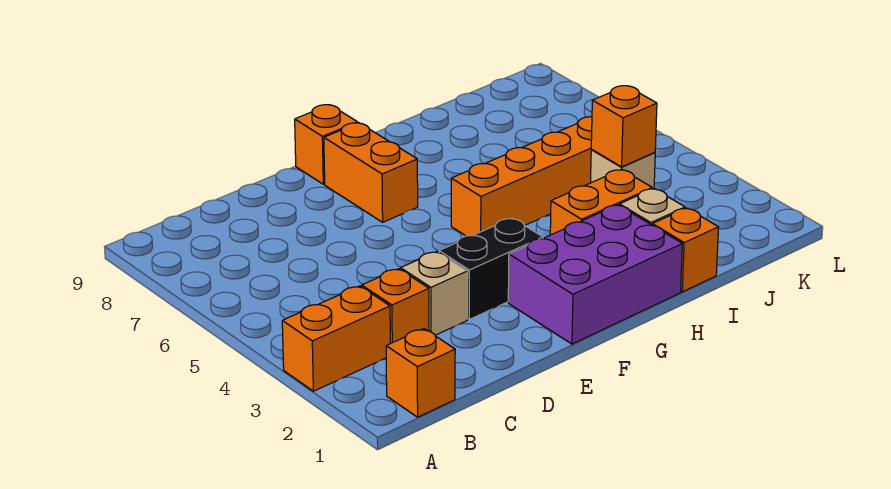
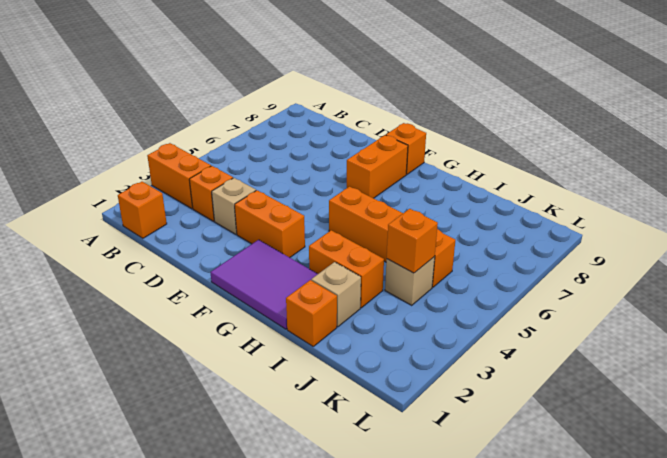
black brick E3:F3 level 1 -> orange brick E3:F3 level 1
purple brick F1:H2 level 1 -> purple tile F1:H2 level 1

